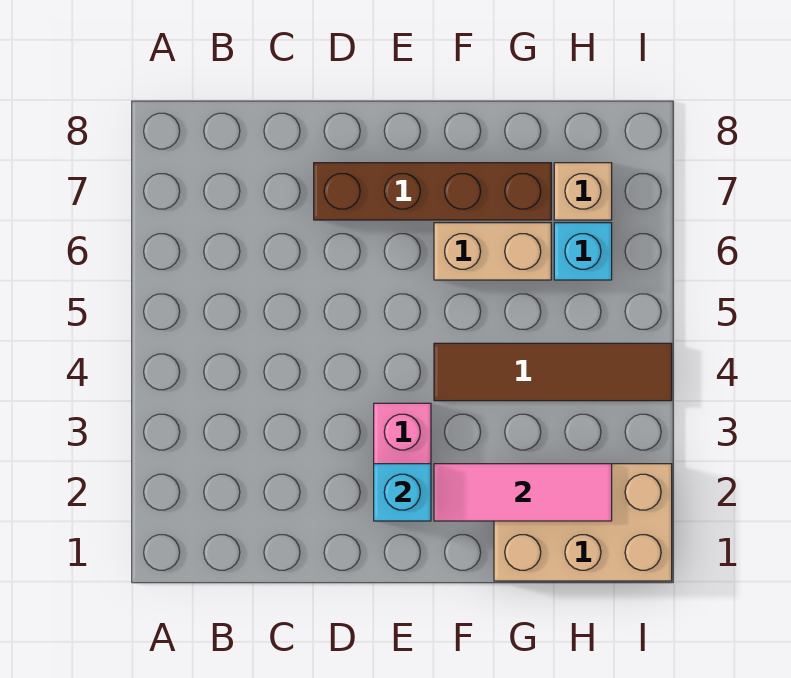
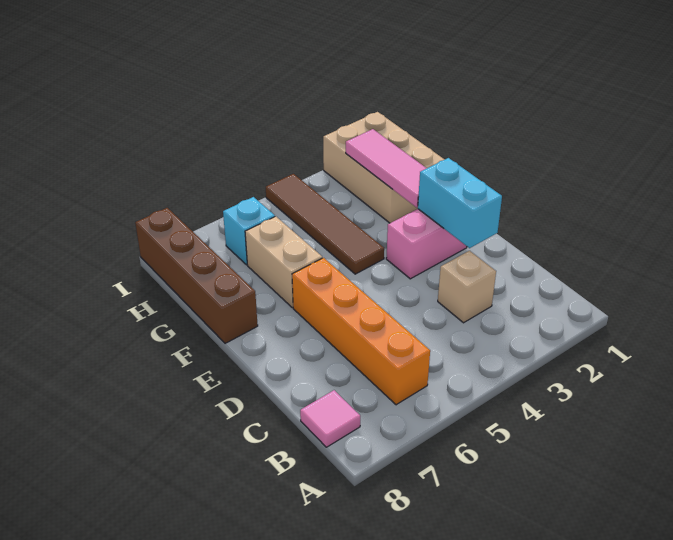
none -> orange brick B6:E6 level 1
none -> pink tile B8 level 1
brown brick D7:G7 level 1 -> brown brick F8:I8 level 1
cyan brick E2 level 2 -> cyan brick D2:E2 level 2
tan brick H7 level 1 -> tan brick C3 level 1

